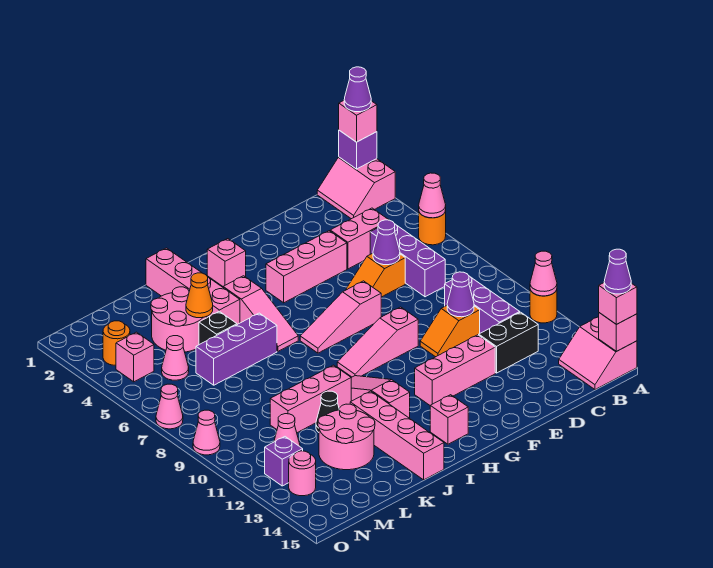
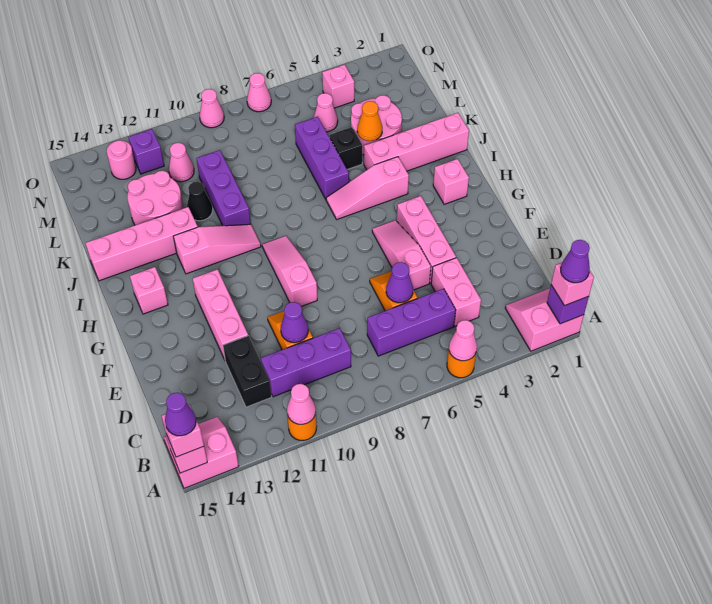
pink slope F7:H7 level 1 top F -> pink slope E5:G5 level 1 top E
pink brick J10:L10 level 1 -> purple brick J10:L10 level 1
orange round brick N3 level 1 -> none

